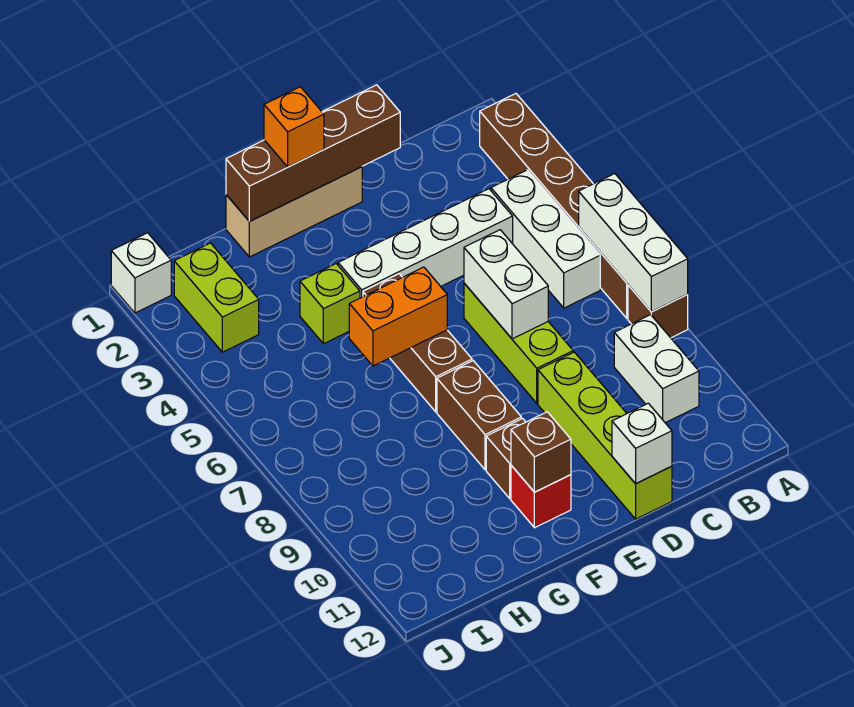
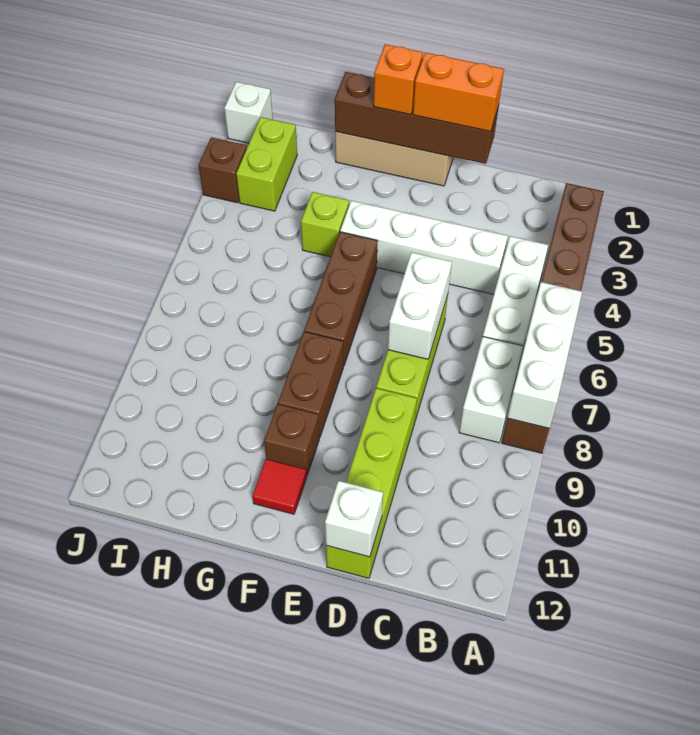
white brick B9:B10 level 1 -> white brick B7:B8 level 1
orange brick F6:G6 level 2 -> orange brick D1:E1 level 3
red brick F11 level 1 -> red tile F11 level 1
brown brick F11 level 2 -> brown brick J3 level 1

